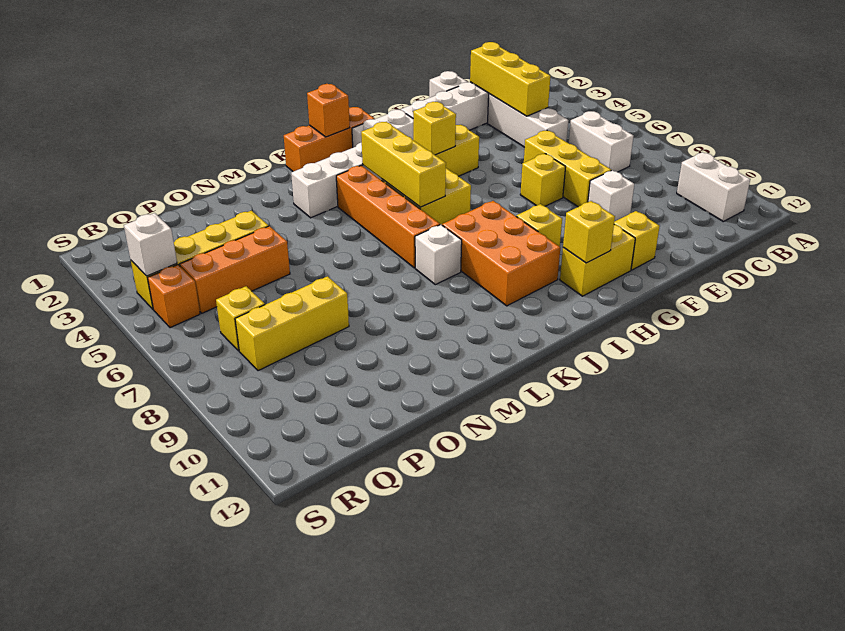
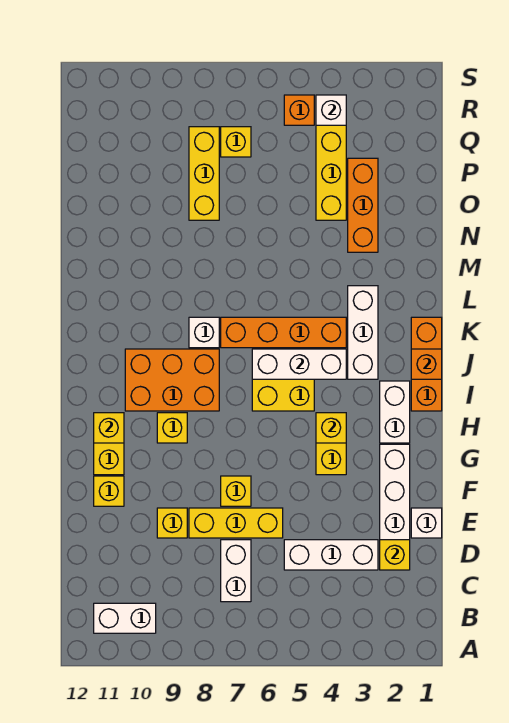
white brick C6:C7 level 1 -> white brick C7:D7 level 1
yellow brick D2:D4 level 2 -> yellow brick D2 level 2
white brick E9 level 1 -> yellow brick E9 level 1
yellow brick J4:J6 level 2 -> white brick J4:J6 level 2
orange brick O5:Q5 level 1 -> orange brick N3:P3 level 1

